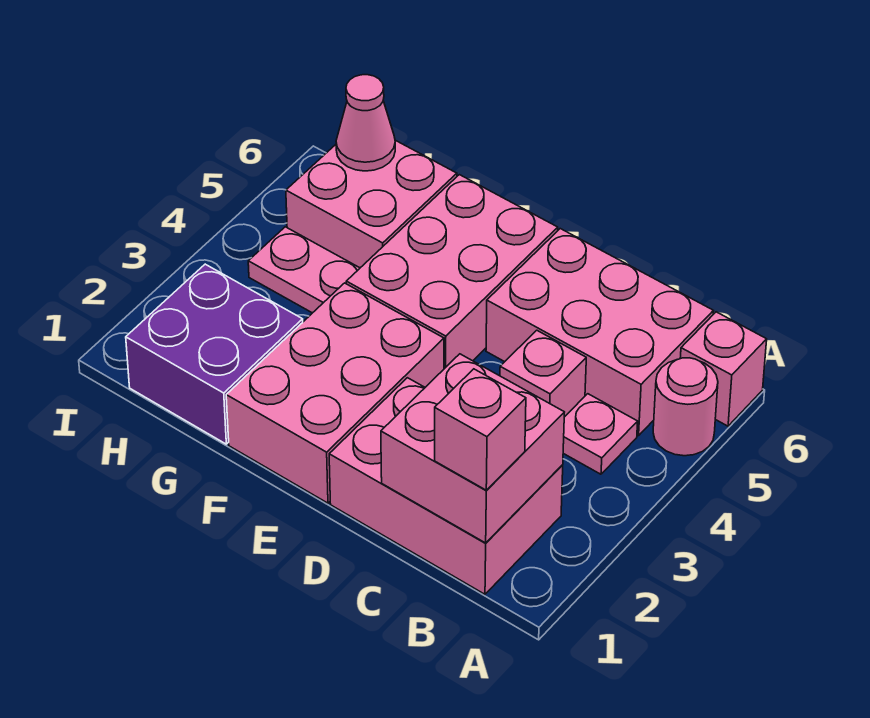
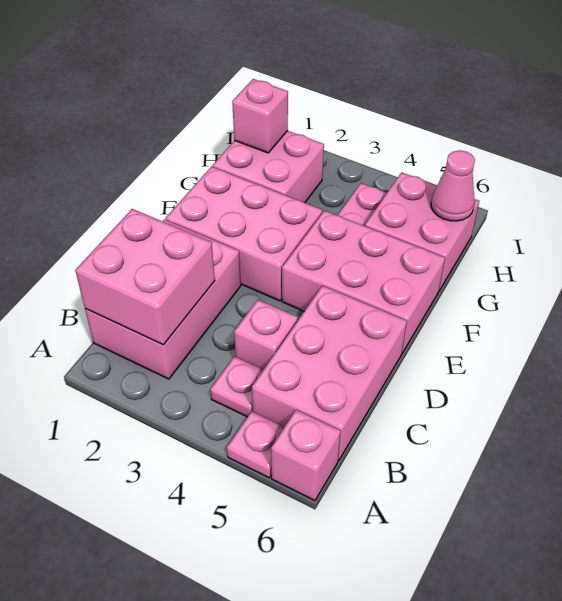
pink round brick A5 level 1 -> pink plate A5 level 1
pink brick B1 level 3 -> pink brick H1 level 2
purple brick G1:H2 level 1 -> pink brick G1:H2 level 1

